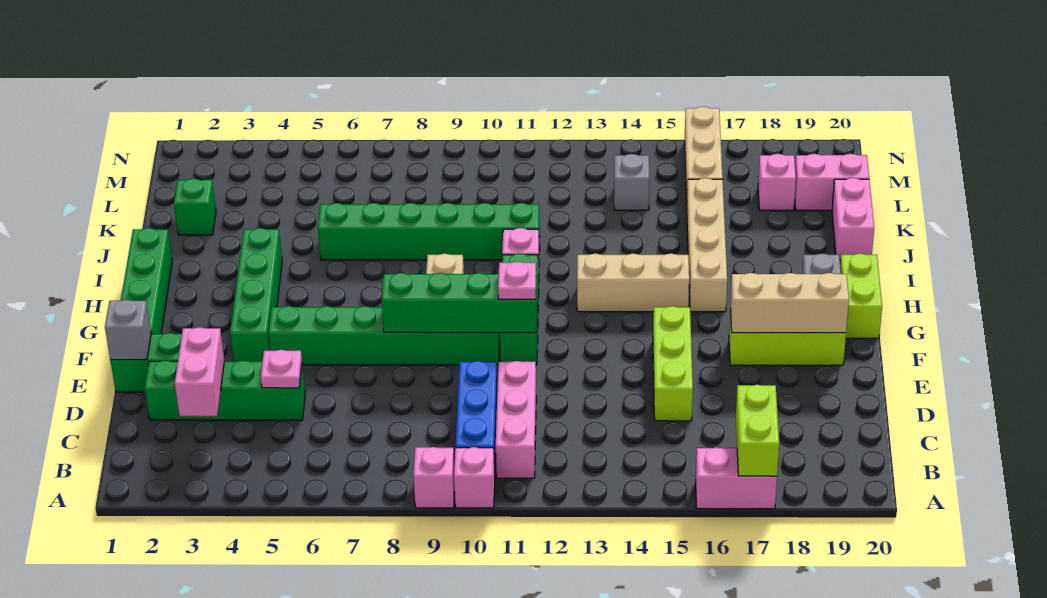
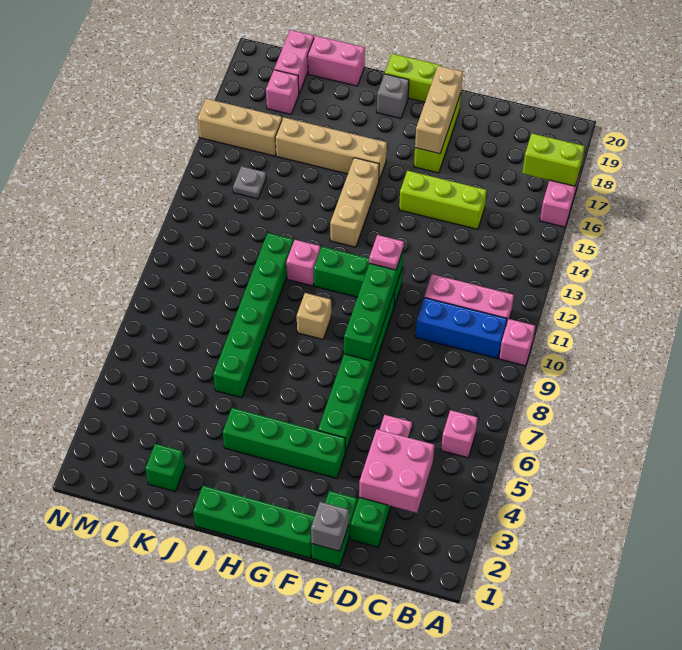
pink brick A9 level 1 -> pink brick B6 level 1
pink brick C3:D3 level 2 -> pink brick C3:D4 level 2
grey brick L14 level 1 -> grey plate L14 level 1

